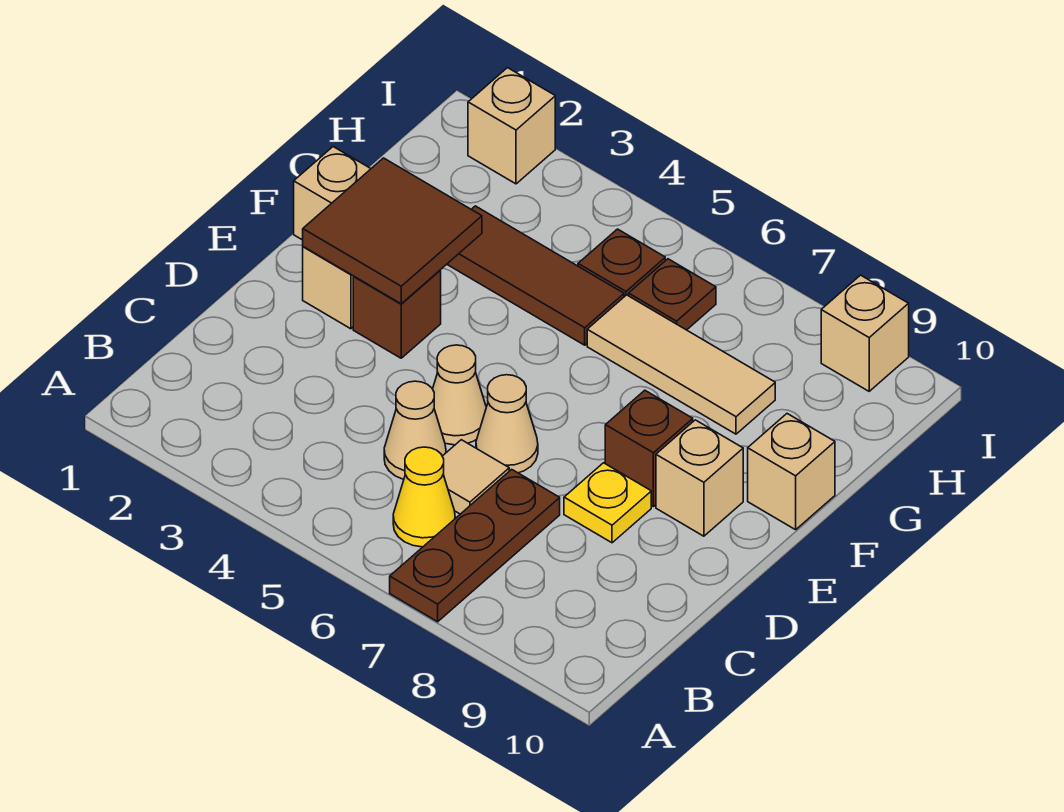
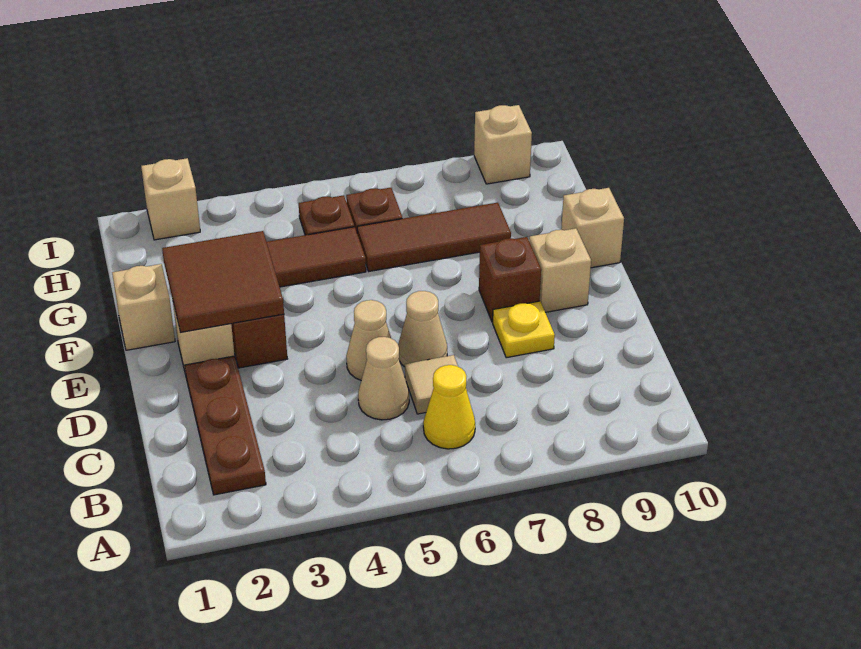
brown plate A7:C7 level 1 -> brown plate B2:D2 level 1
tan tile G6:G8 level 1 -> brown tile G6:G8 level 1

